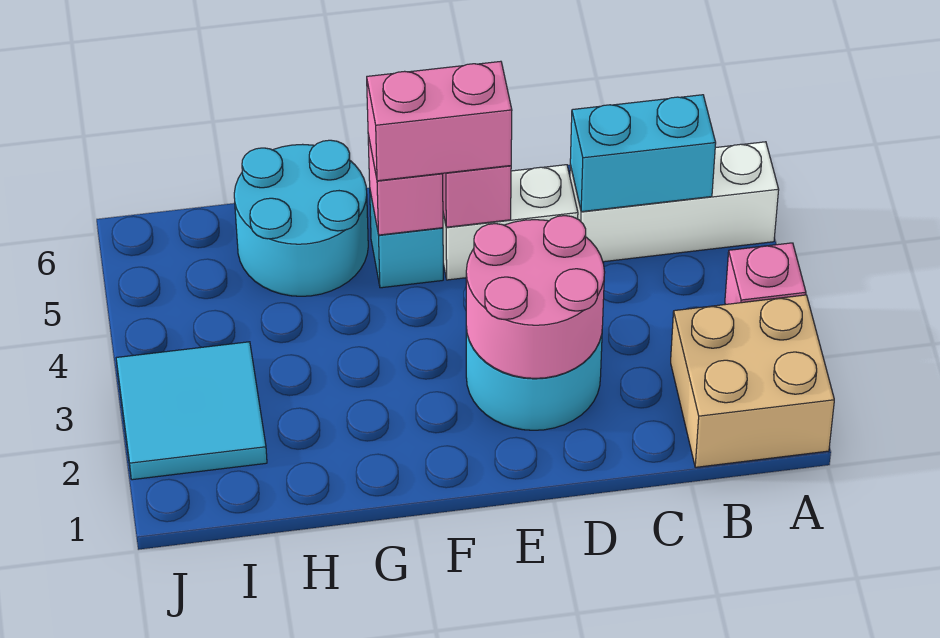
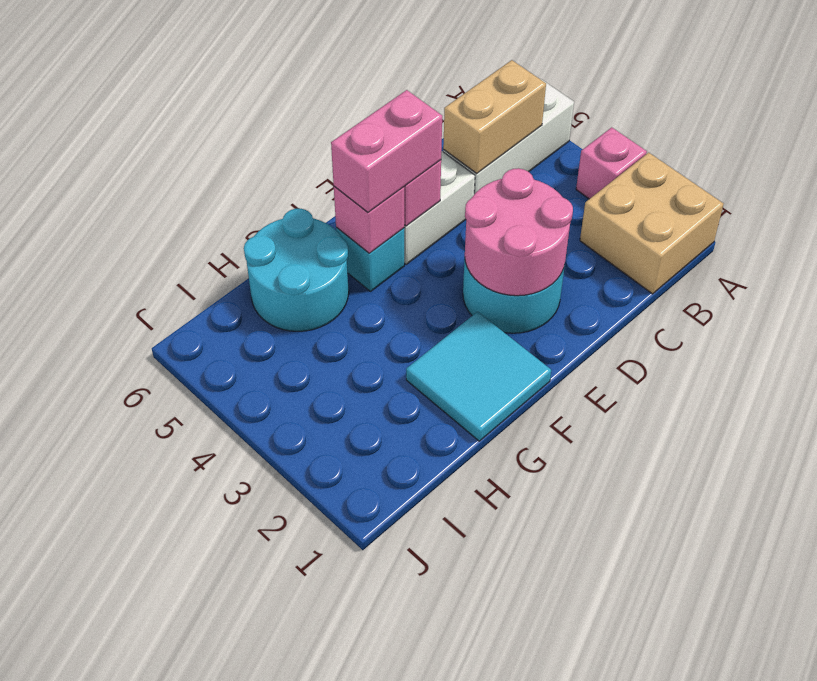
cyan brick B5:C5 level 2 -> tan brick B5:C5 level 2
cyan tile I2:J3 level 1 -> cyan tile F1:G2 level 1

